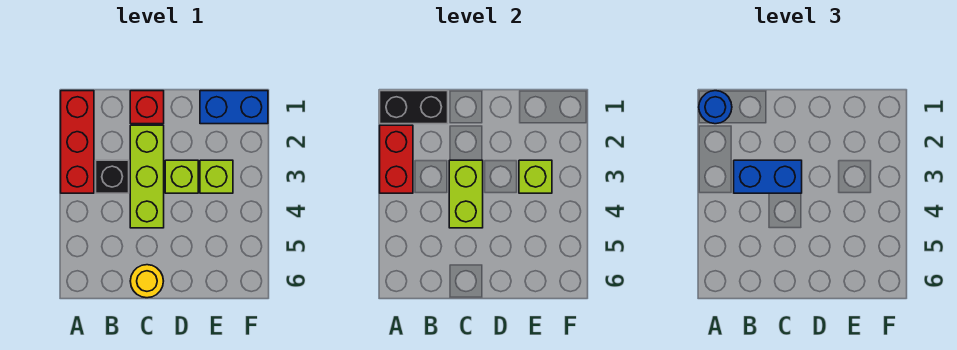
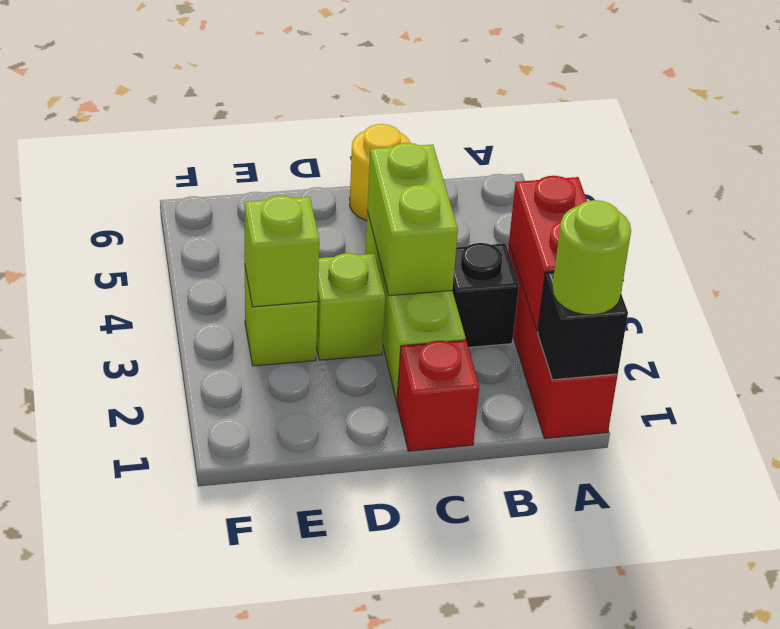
black brick A1:B1 level 2 -> black brick A1 level 2
blue round brick A1 level 3 -> lime round brick A1 level 3
blue brick B3:C3 level 3 -> none
blue brick E1:F1 level 1 -> none

